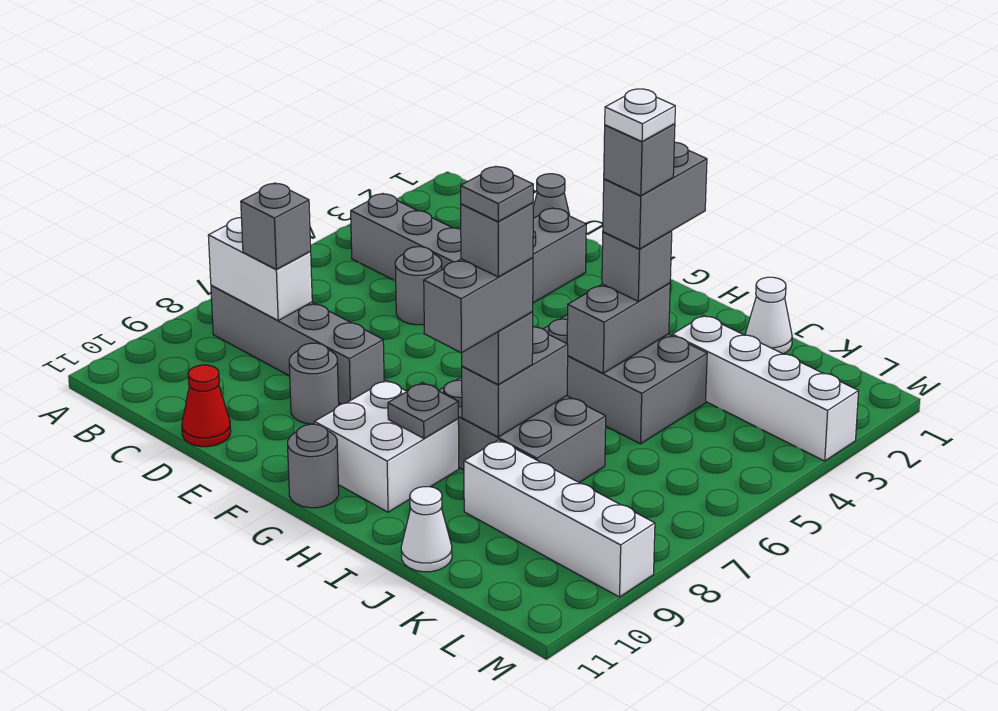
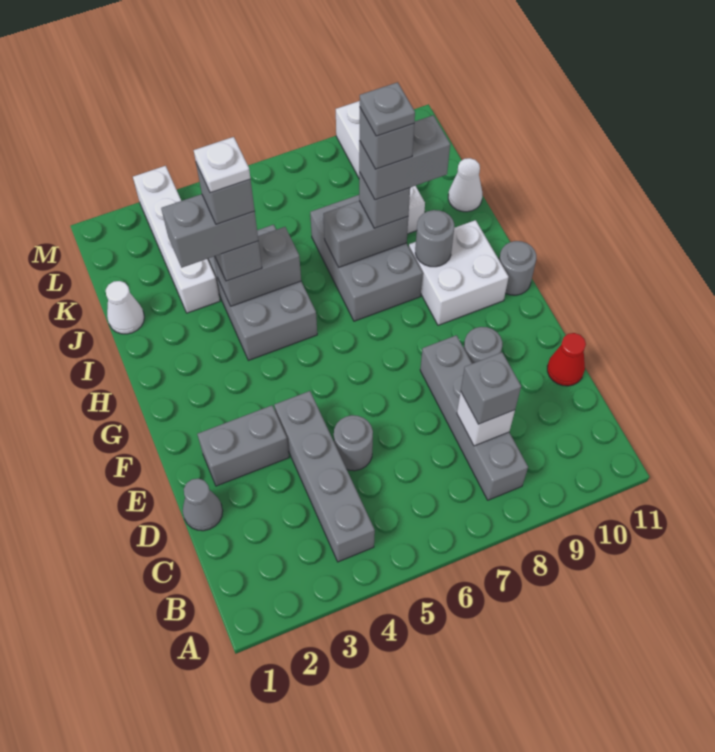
white brick B8:C8 level 2 -> white brick C8 level 2
grey plate H9 level 2 -> grey round brick H9 level 2

